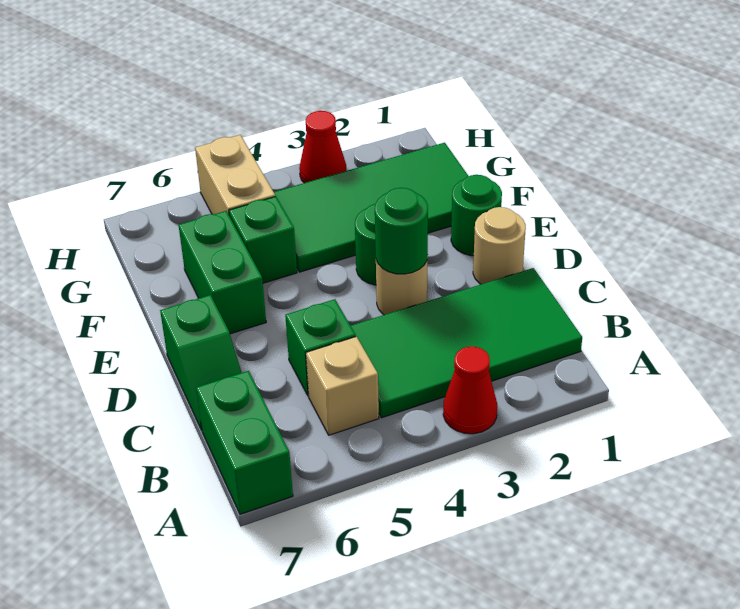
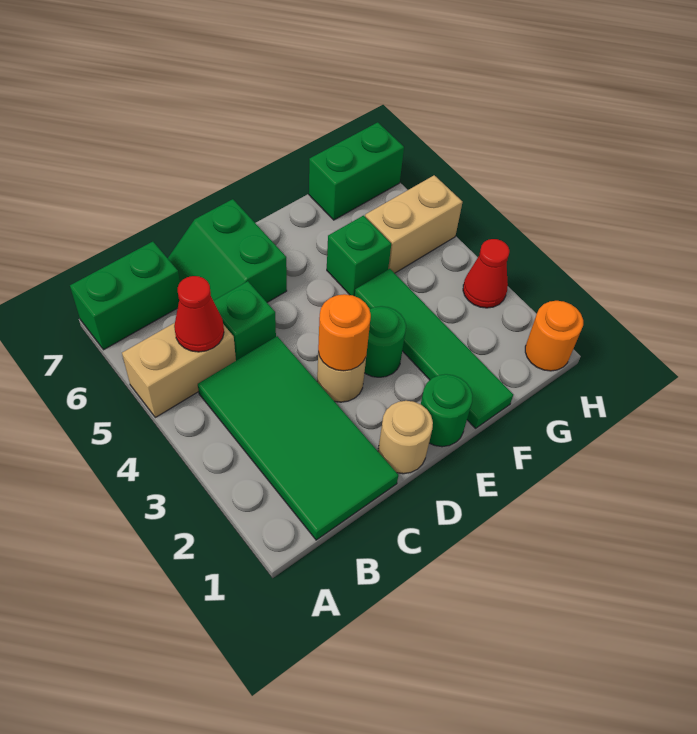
red cone A3 level 1 -> red cone B5 level 2
tan brick B5 level 1 -> tan brick A5:B5 level 1
green slope C7:D7 level 1 top D -> green slope C6:D7 level 1 top D
green round brick D3 level 2 -> orange round brick D3 level 2
green brick E6:F6 level 1 -> green brick G7:H7 level 1
green tile F1:G4 level 1 -> green tile F1:F4 level 1
none -> orange round brick H1 level 1

